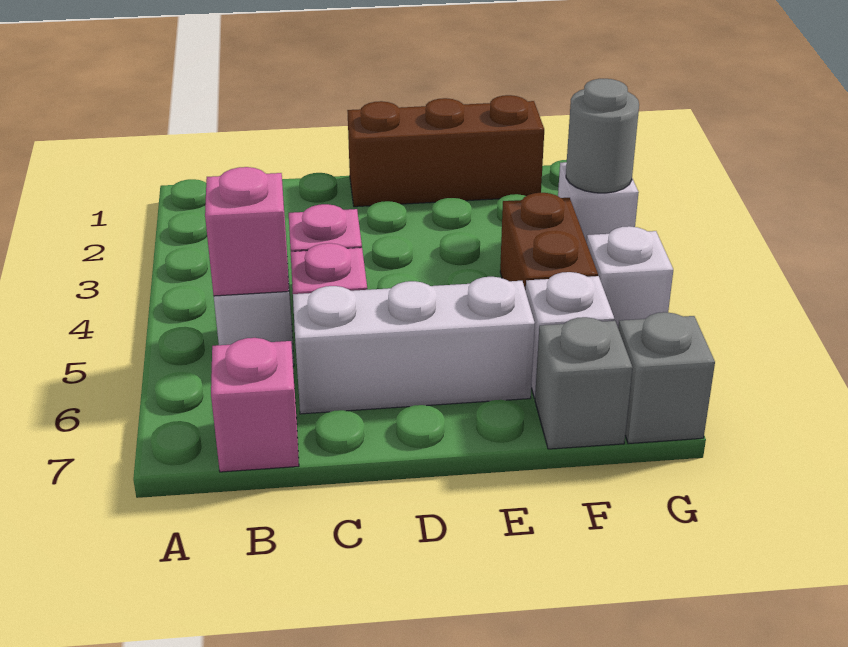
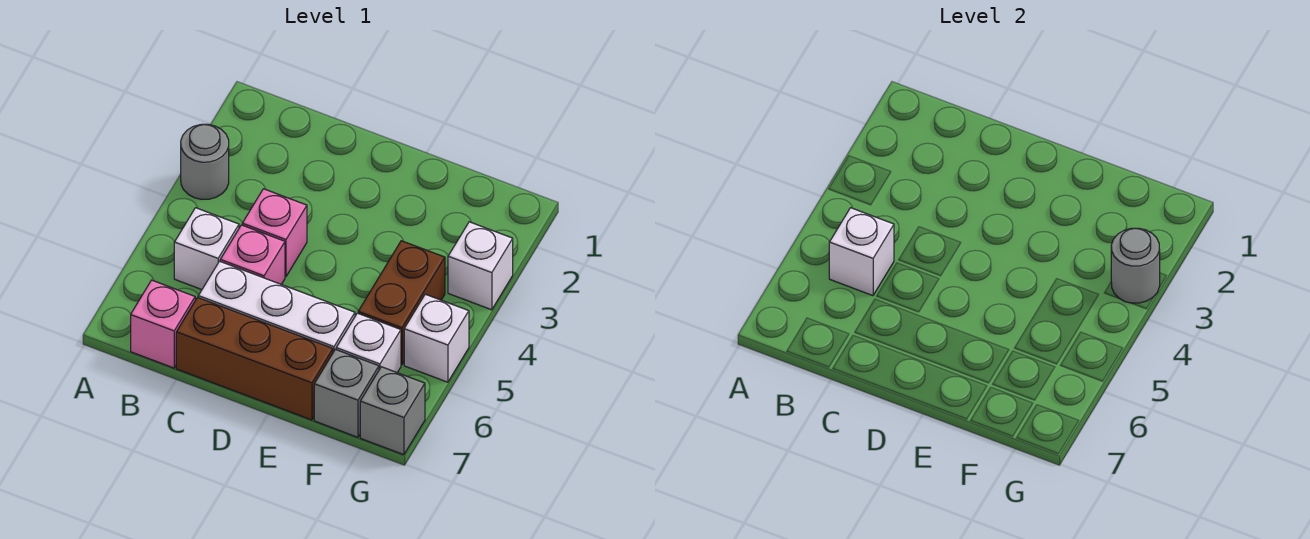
none -> grey round brick A3 level 1
pink brick B5 level 2 -> white brick B5 level 2
brown brick D1:F1 level 1 -> brown brick C7:E7 level 1

